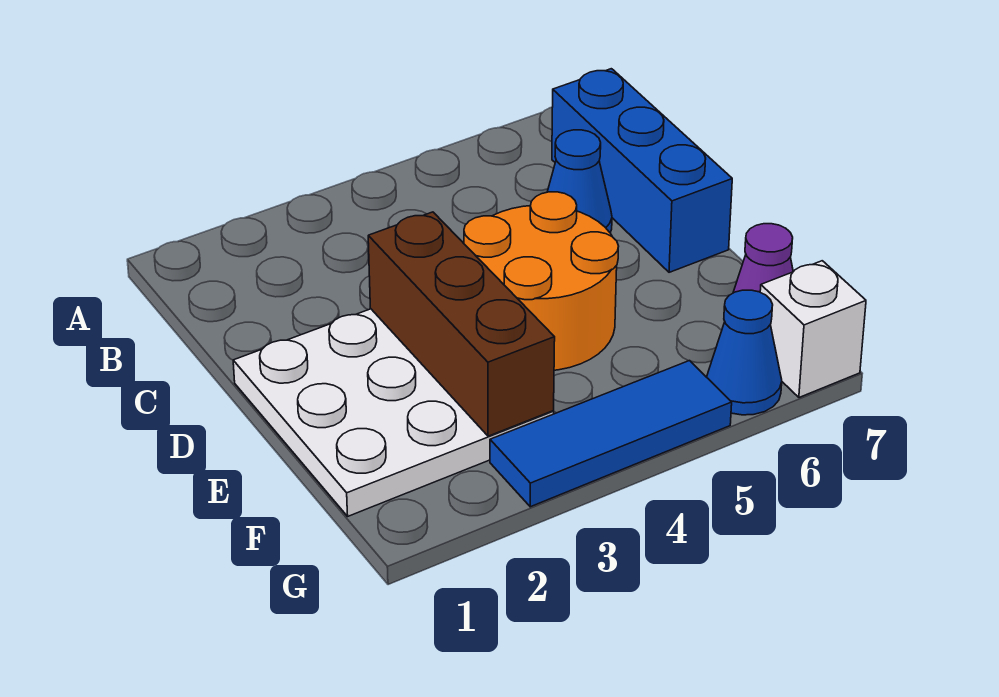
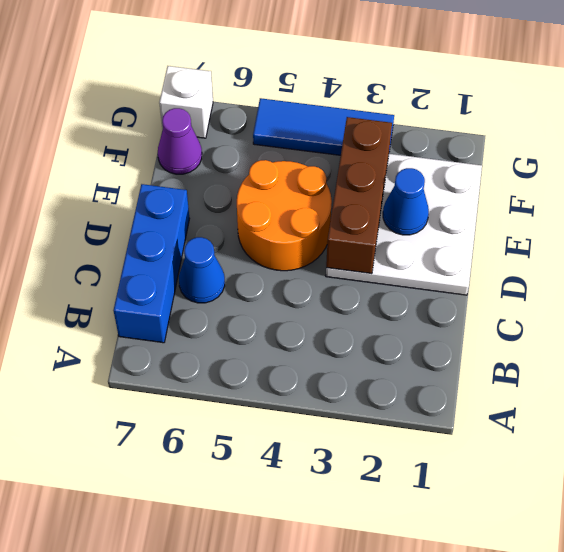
blue cone G6 level 1 -> blue cone E2 level 2

